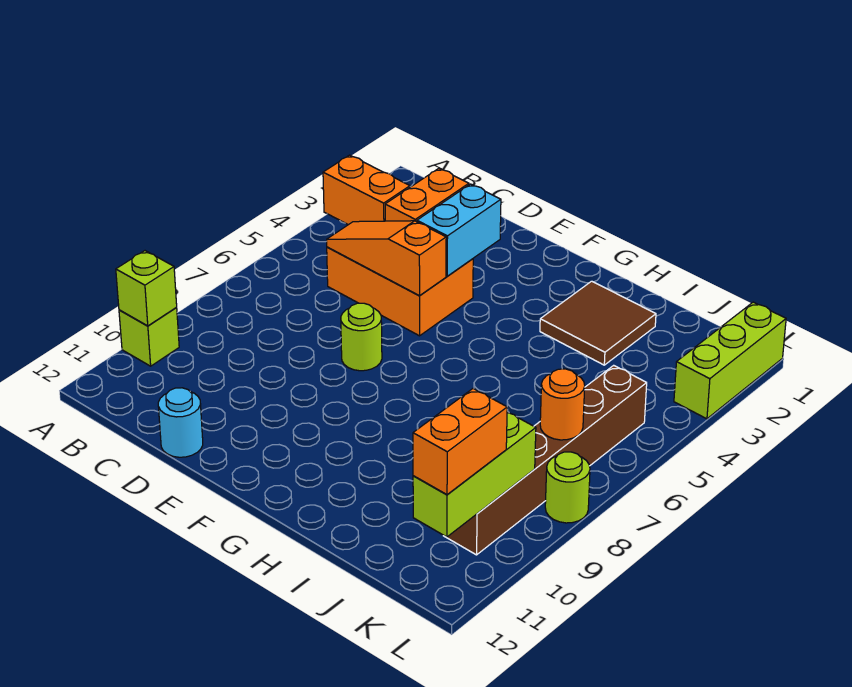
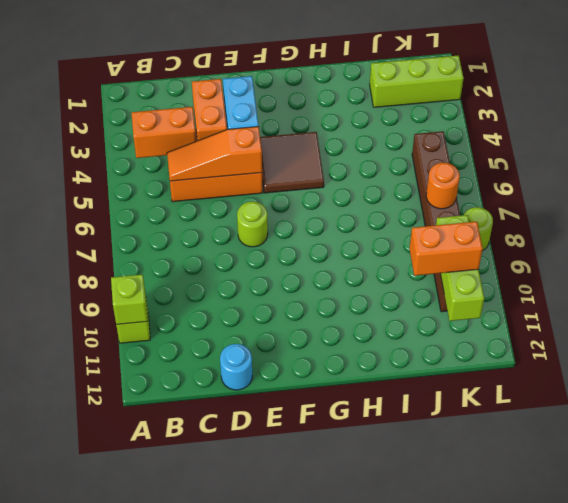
brown tile H2:I3 level 1 -> brown tile F4:G5 level 1
orange brick K10:K11 level 3 -> orange brick J10:K10 level 3
lime brick L1:L3 level 1 -> lime brick J2:L2 level 1

